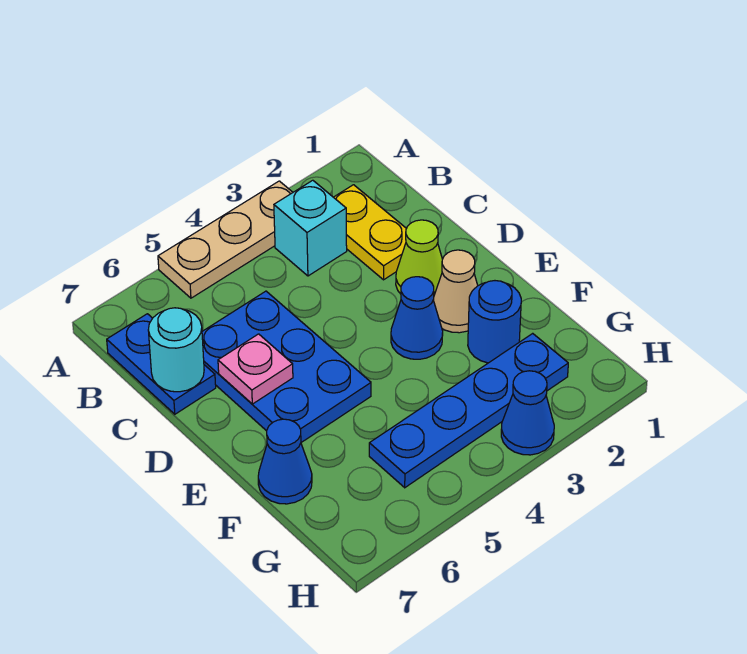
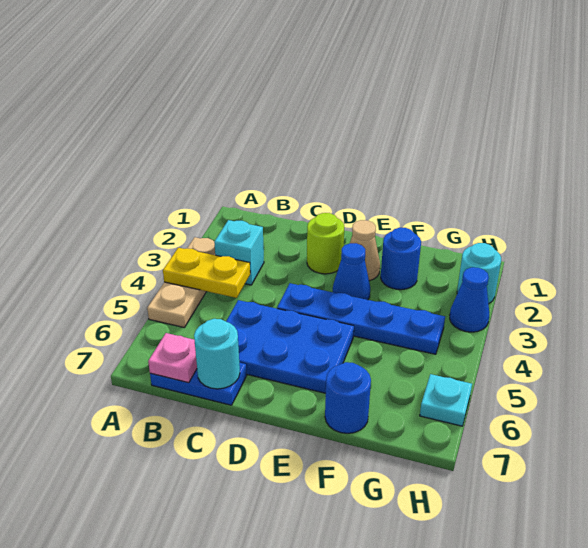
yellow plate B2:C2 level 1 -> yellow plate A4:B4 level 2
lime cone D2 level 1 -> lime round brick D2 level 1
pink plate D6 level 2 -> pink plate B7 level 2
blue cone F7 level 1 -> blue round brick F7 level 1
blue plate G2:G5 level 1 -> blue plate D4:G4 level 1
none -> cyan round brick H2 level 1
none -> cyan plate H6 level 1

